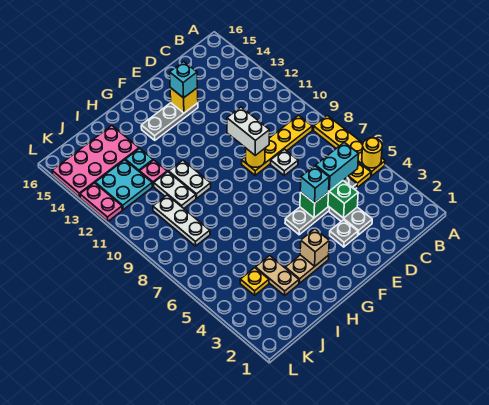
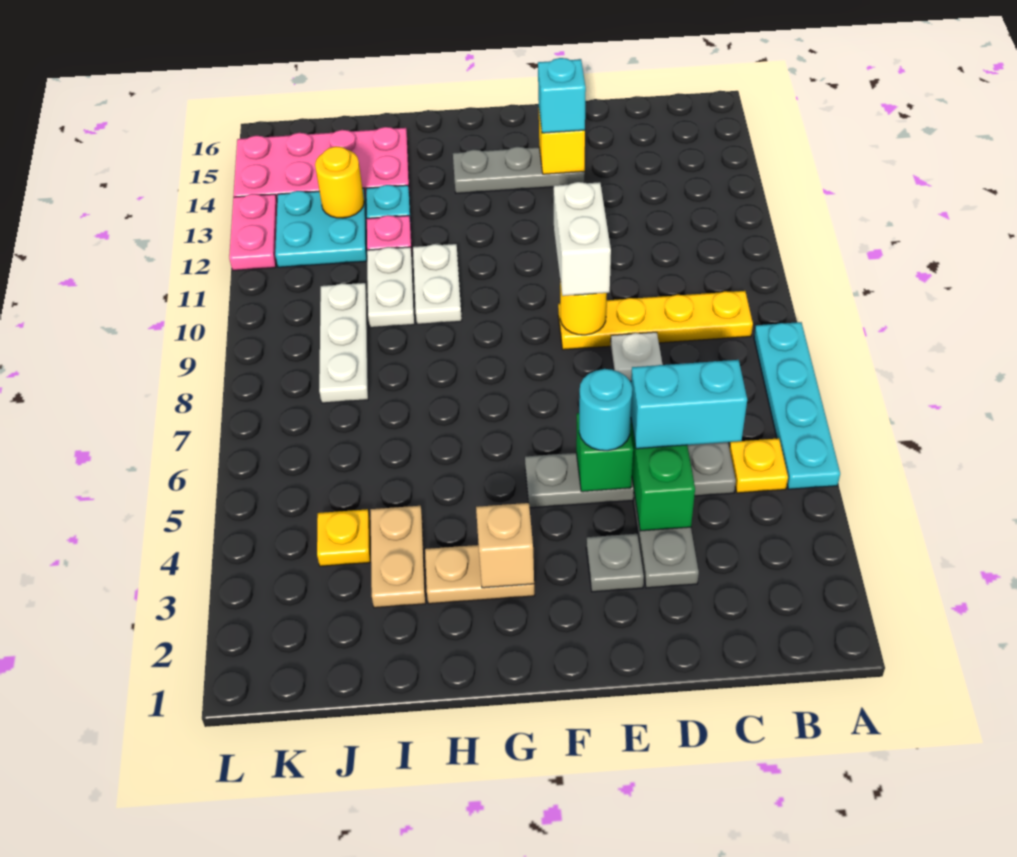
yellow plate A5:A8 level 1 -> cyan plate A5:A8 level 1
yellow round brick A5 level 2 -> yellow round brick J13 level 2
cyan brick E5 level 3 -> cyan round brick E5 level 3

